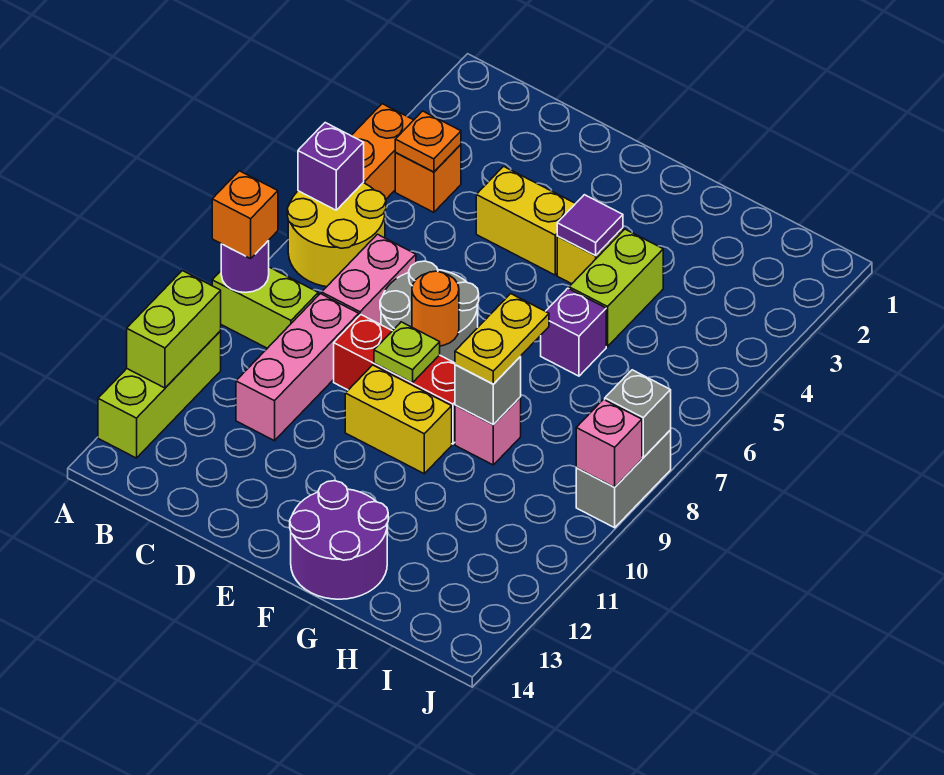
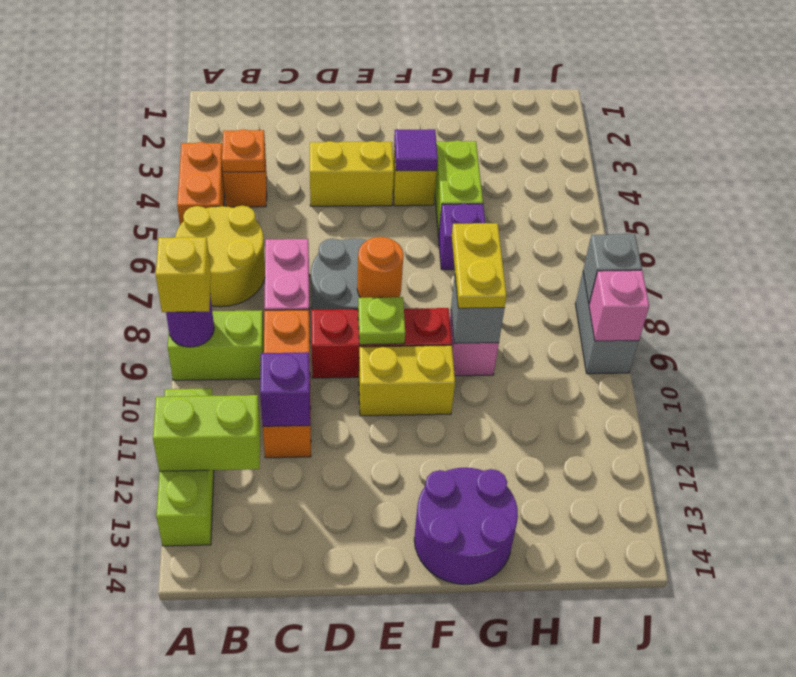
purple brick A6 level 2 -> purple brick C11 level 2
orange brick A9 level 3 -> yellow brick A9 level 3
lime brick A11:A12 level 2 -> lime brick A12:B12 level 2
pink brick C9:C11 level 1 -> orange brick C9:C11 level 1

